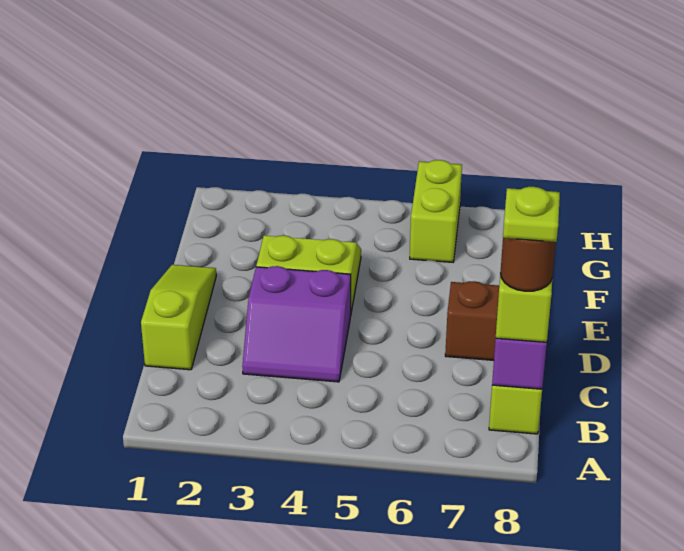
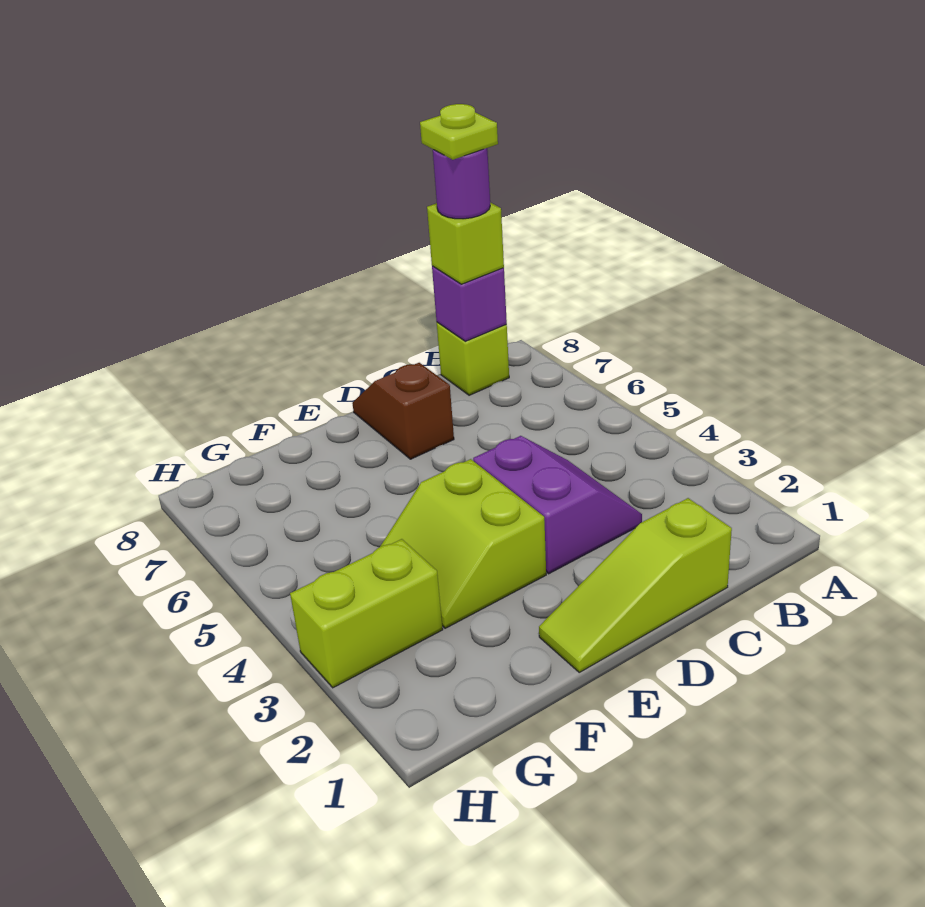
brown round brick B8 level 4 -> purple round brick B8 level 4
lime brick G6:H6 level 1 -> lime brick G3:H3 level 1

